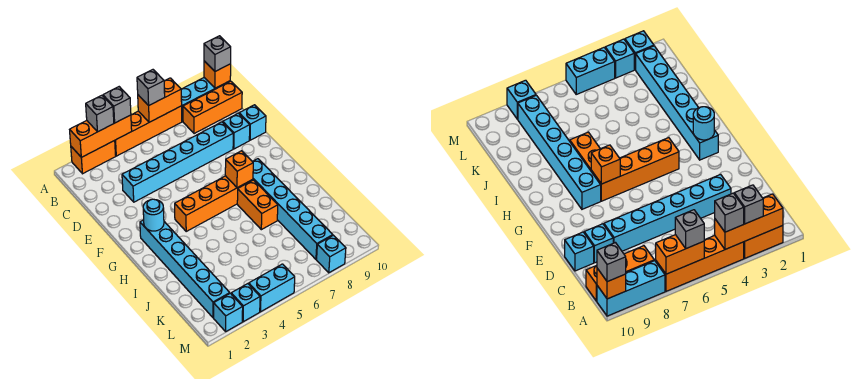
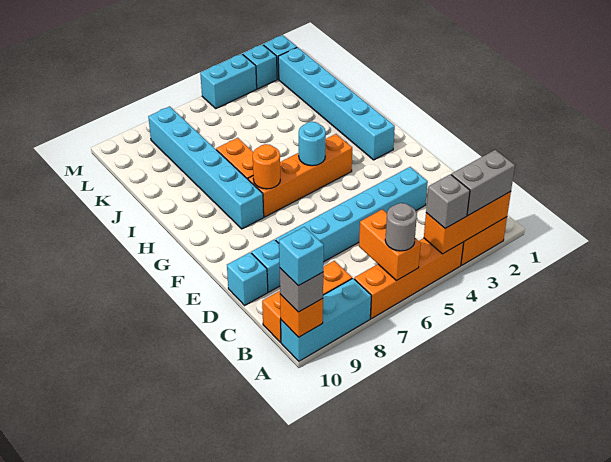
grey brick A3 level 3 -> grey brick A2:A3 level 3
orange brick A6:A7 level 2 -> orange brick A6:B6 level 2
grey brick A6 level 3 -> grey round brick A6 level 3
cyan round brick G2 level 2 -> cyan round brick G5 level 2
orange brick G7 level 2 -> orange round brick G7 level 2
cyan brick M8 level 1 -> cyan brick A10 level 4

